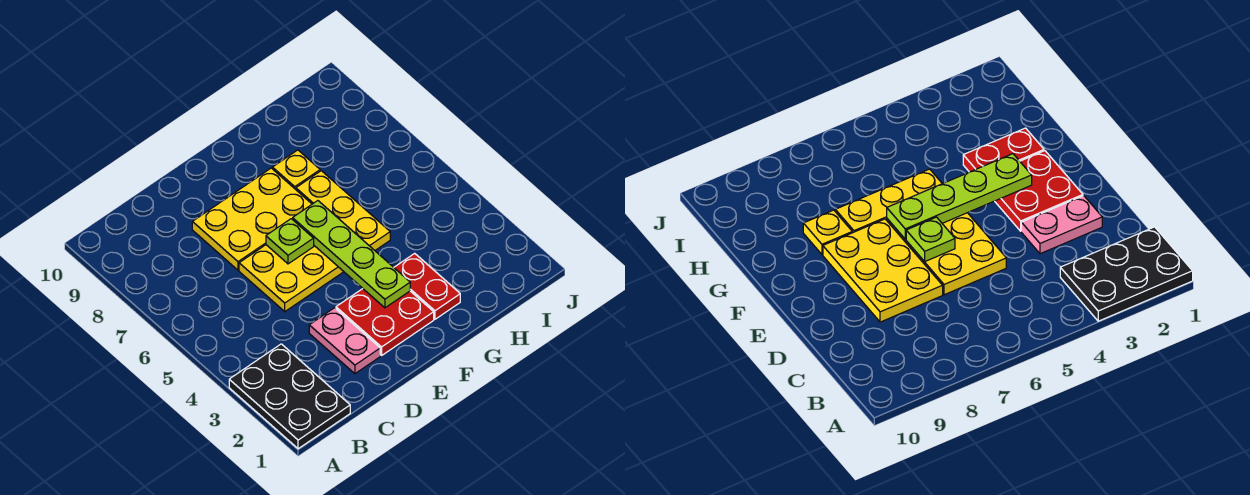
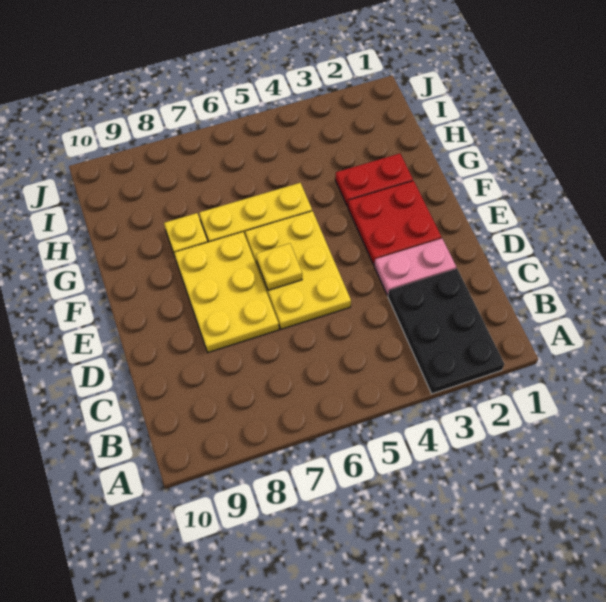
black plate A1:B3 level 1 -> black plate A2:C3 level 1
lime plate E6 level 2 -> yellow plate E6 level 2
lime plate F3:F6 level 2 -> none

